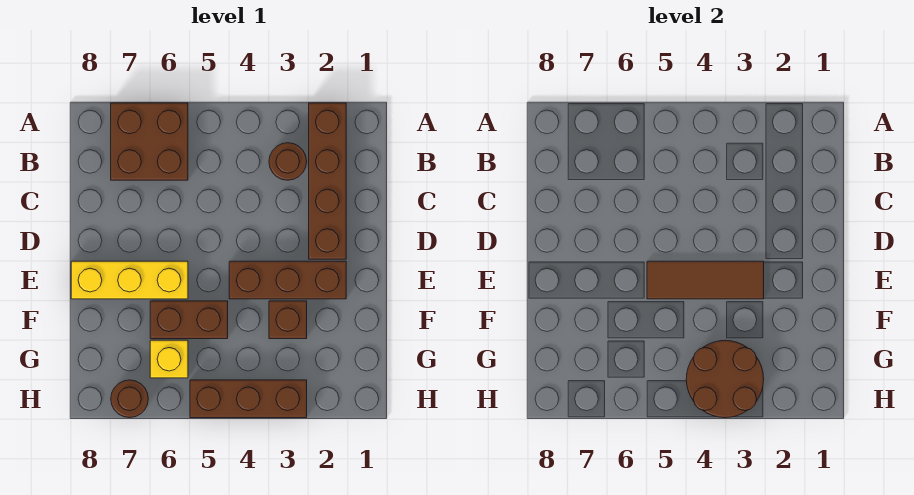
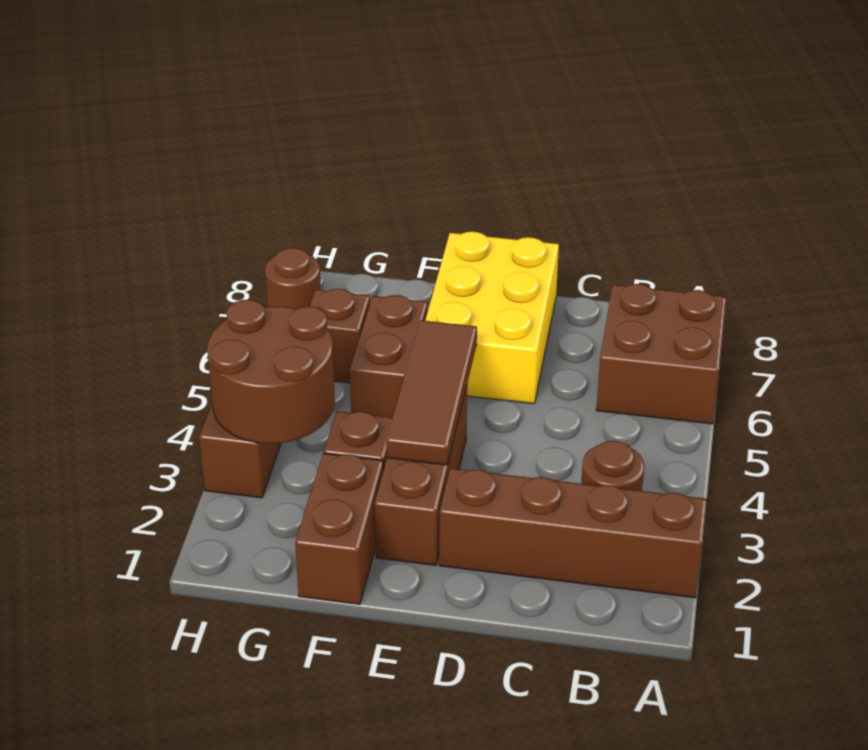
yellow brick E6:E8 level 1 -> yellow brick D6:E8 level 1
none -> brown brick F1:F2 level 1
yellow brick G6 level 1 -> brown brick G6 level 1

